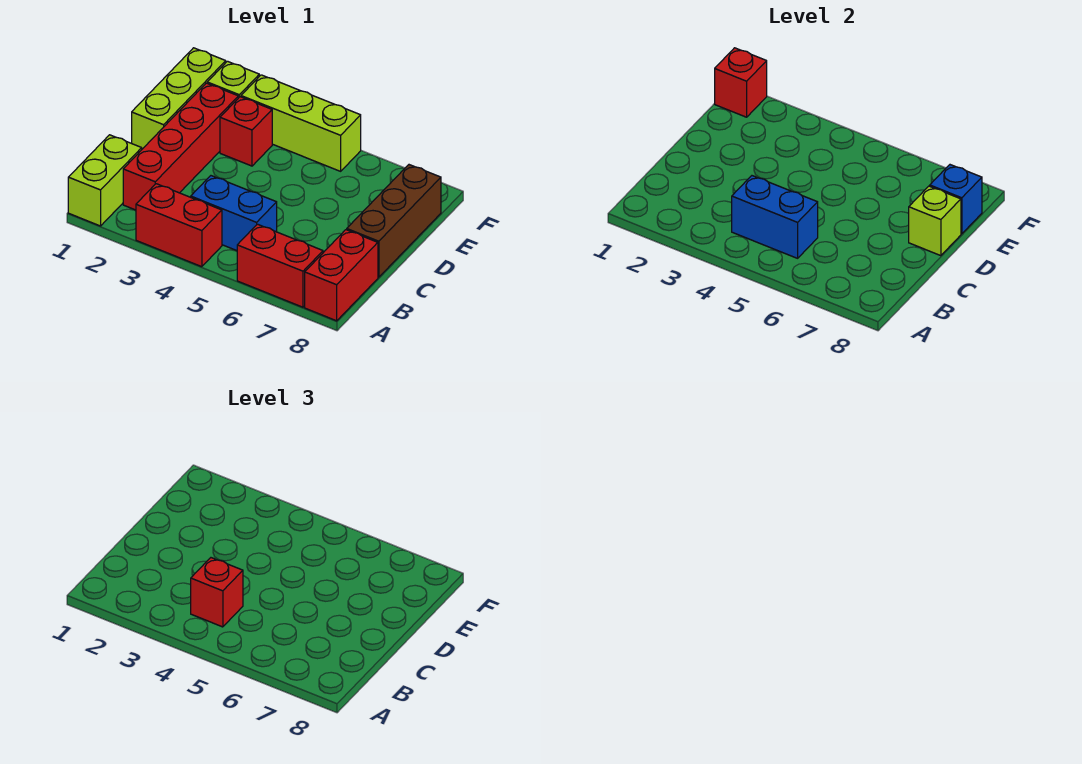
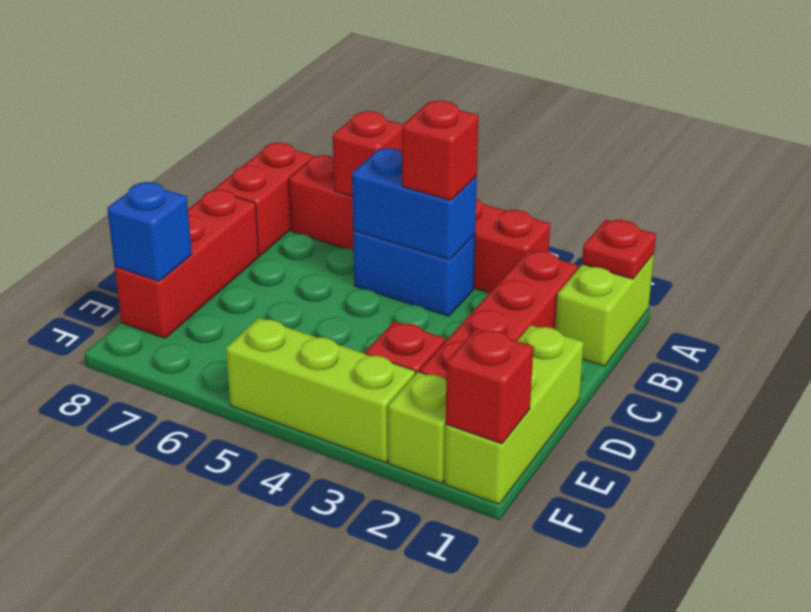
none -> red plate A1 level 2
none -> red brick A6 level 2
brown brick C8:E8 level 1 -> red brick C8:E8 level 1
lime brick D8 level 2 -> none

